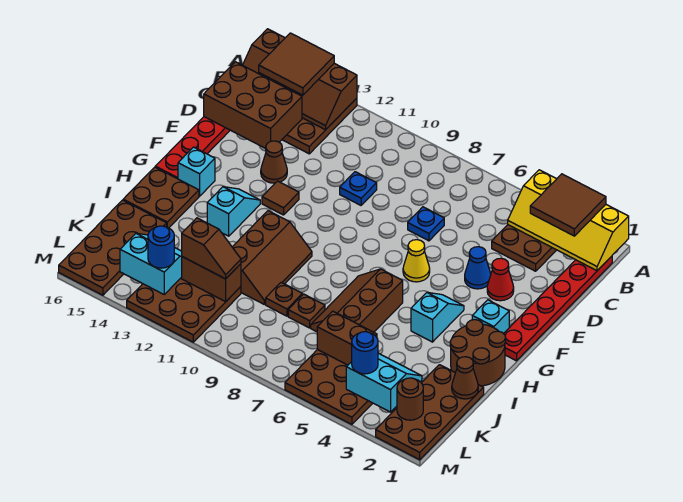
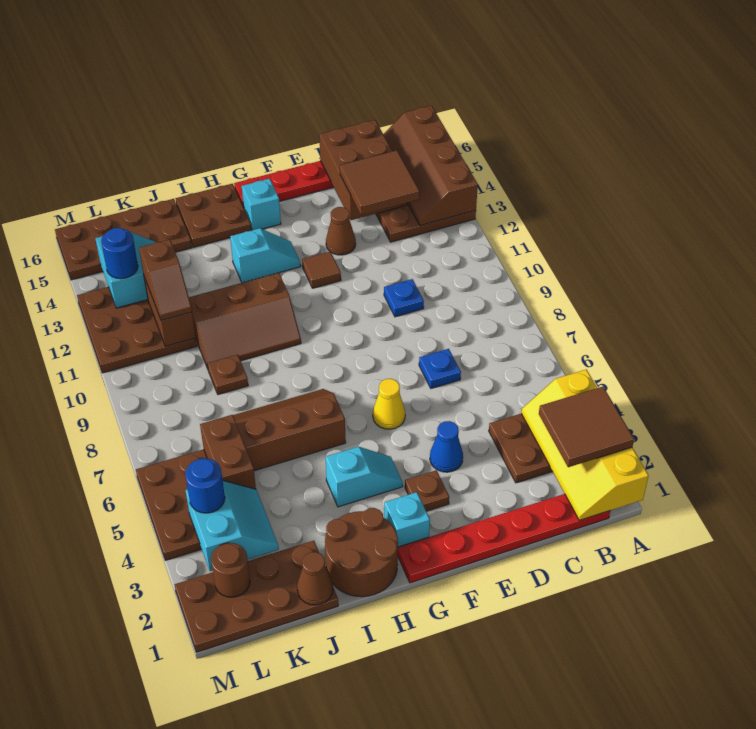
brown tile A14:B15 level 3 -> brown tile C13:D14 level 3
red cone E3 level 1 -> none
brown plate J8 level 1 -> brown plate F3 level 1

